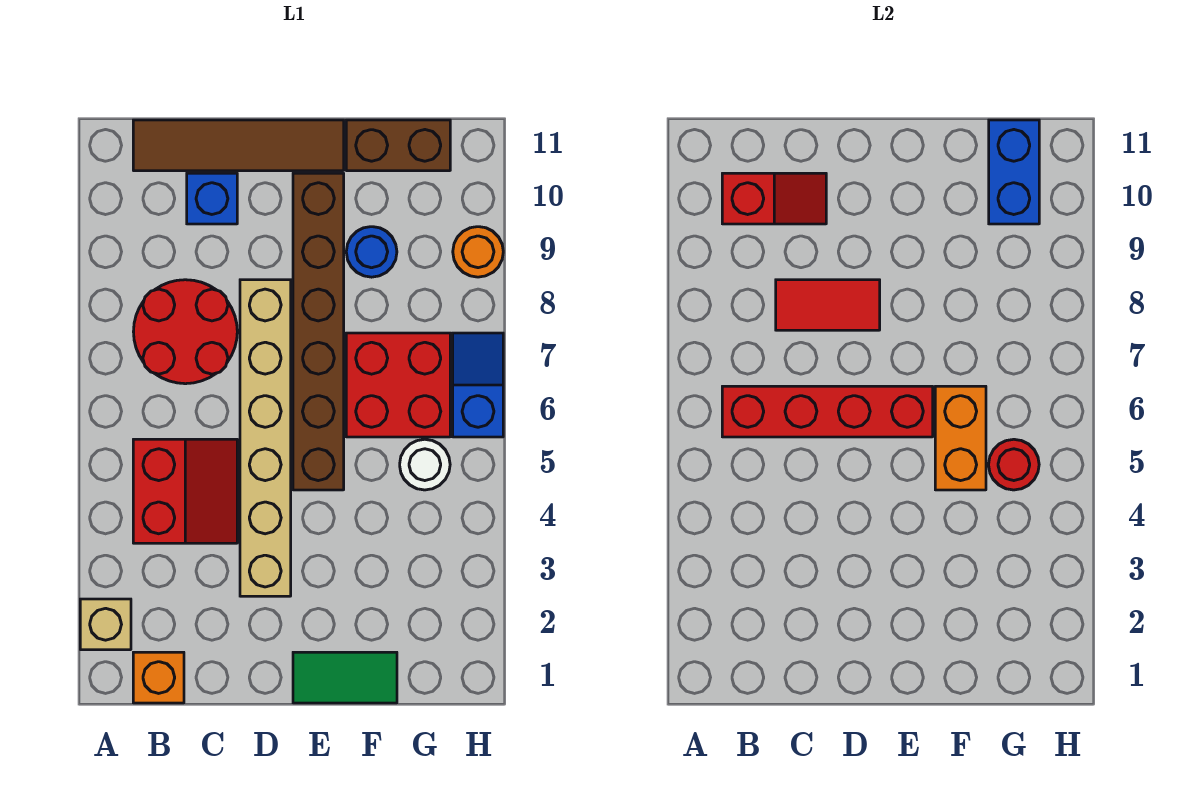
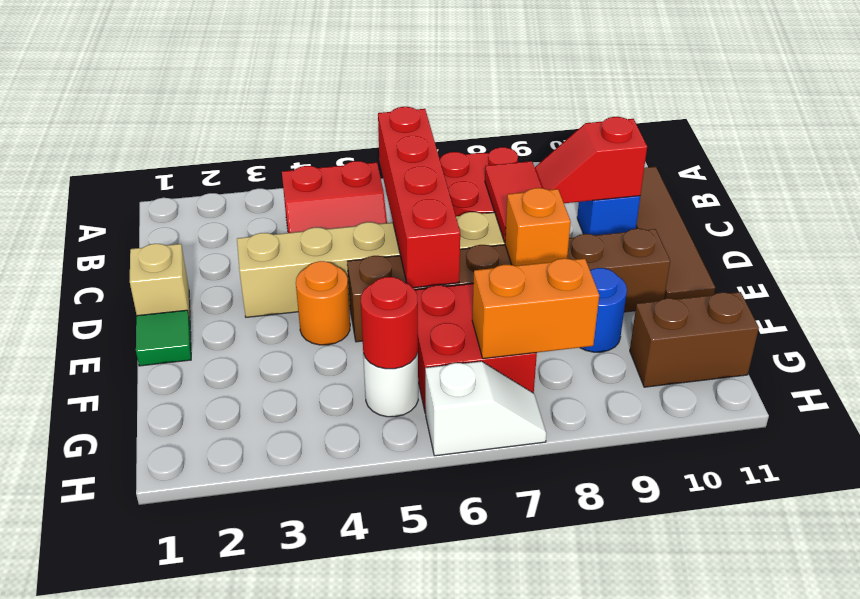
tan brick A2 level 1 -> tan brick D1 level 1
orange brick B1 level 1 -> orange brick E8 level 2
red slope B10:C10 level 2 top B -> red slope C9:C10 level 2 top 10
green tile E1:F1 level 1 -> green tile E1 level 1
orange brick F5:F6 level 2 -> orange brick G7:G8 level 2
brown brick F11:G11 level 1 -> brown brick G10:G11 level 1
blue brick G10:G11 level 2 -> none
blue slope H6:H7 level 1 top 6 -> white slope H6:H7 level 1 top 6
orange round brick H9 level 1 -> orange round brick E4 level 1

